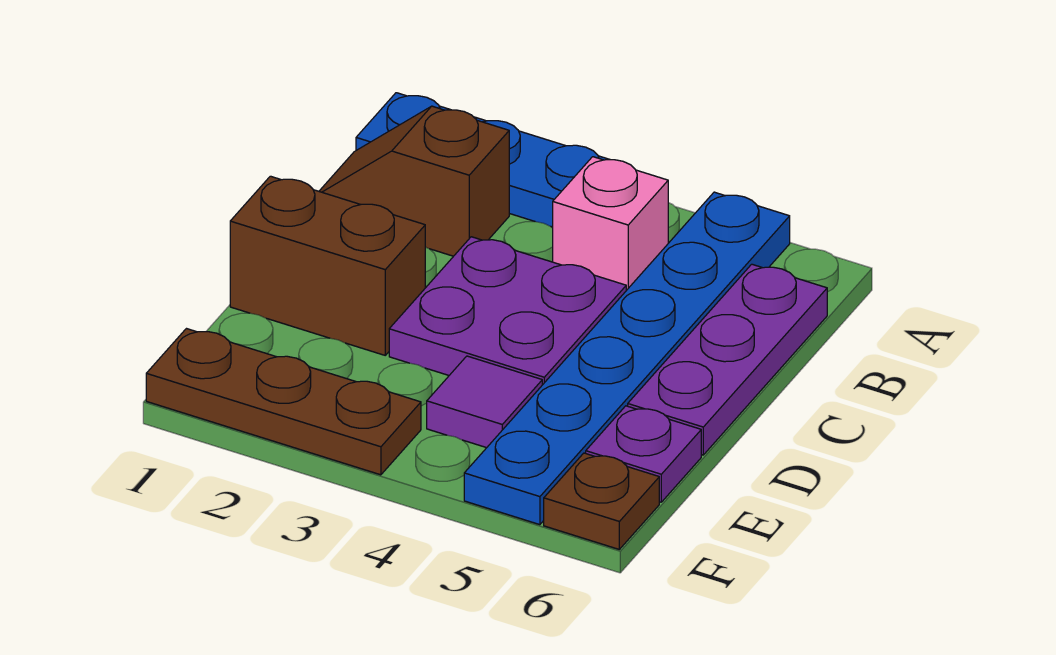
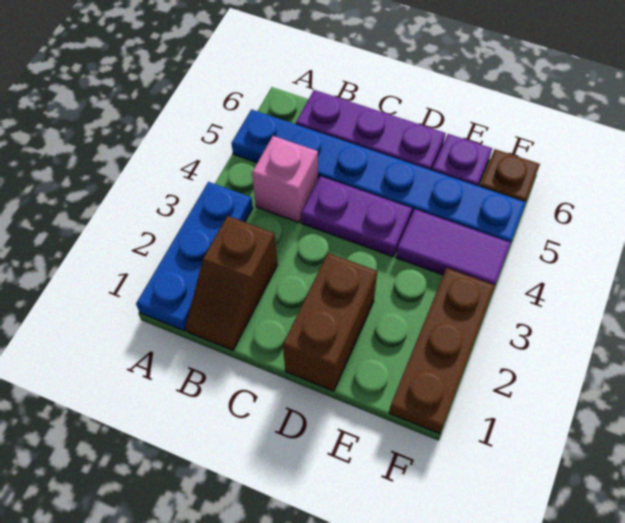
purple plate C3:D4 level 1 -> purple plate C4:D4 level 1
purple tile E4 level 1 -> purple tile E4:F4 level 1

